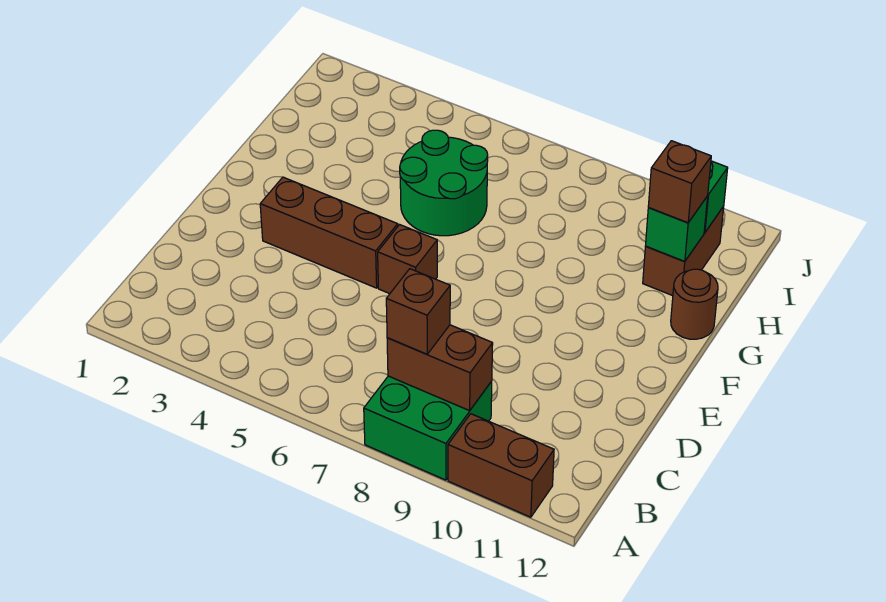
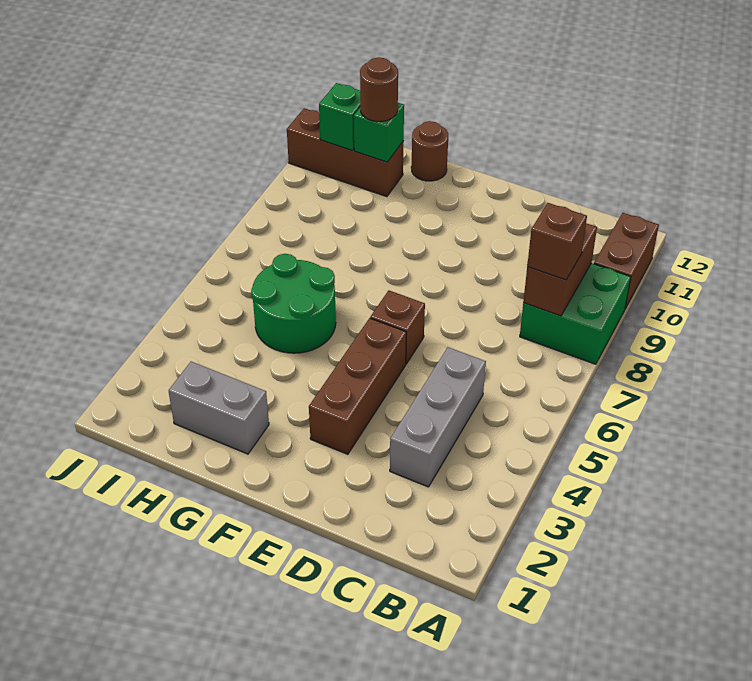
none -> grey brick C3:C5 level 1
none -> grey brick G2:H2 level 1
brown brick H11:I11 level 1 -> brown brick H11:J11 level 1
brown brick H11 level 3 -> brown round brick H11 level 3

